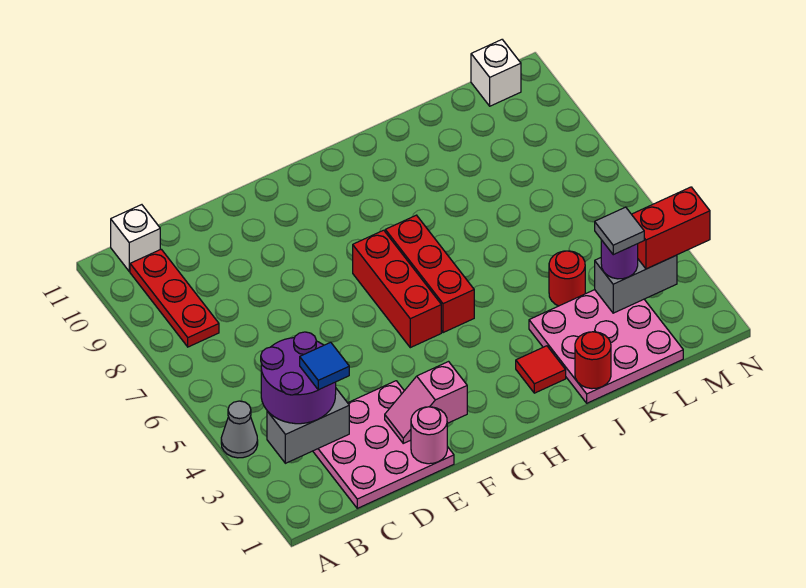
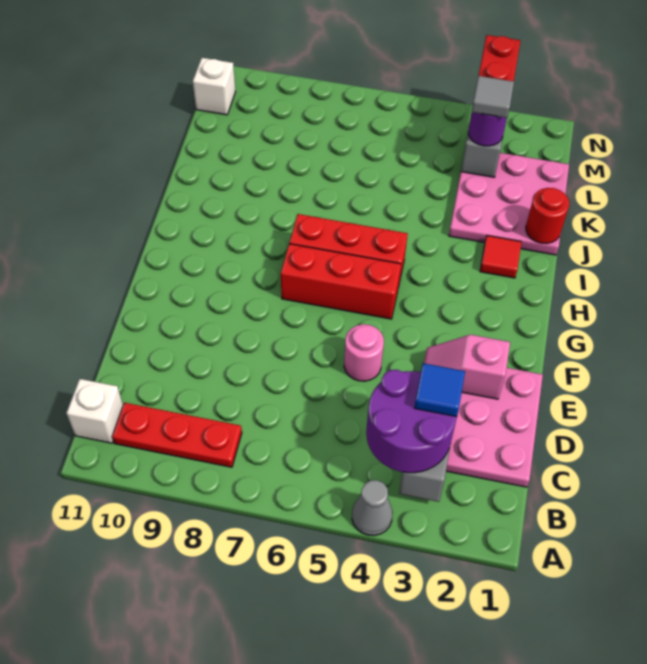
pink round brick E1 level 2 -> pink round brick E5 level 1
pink slope E2:F2 level 2 top F -> pink slope E2:E3 level 2 top 2
red round brick K4 level 1 -> none

